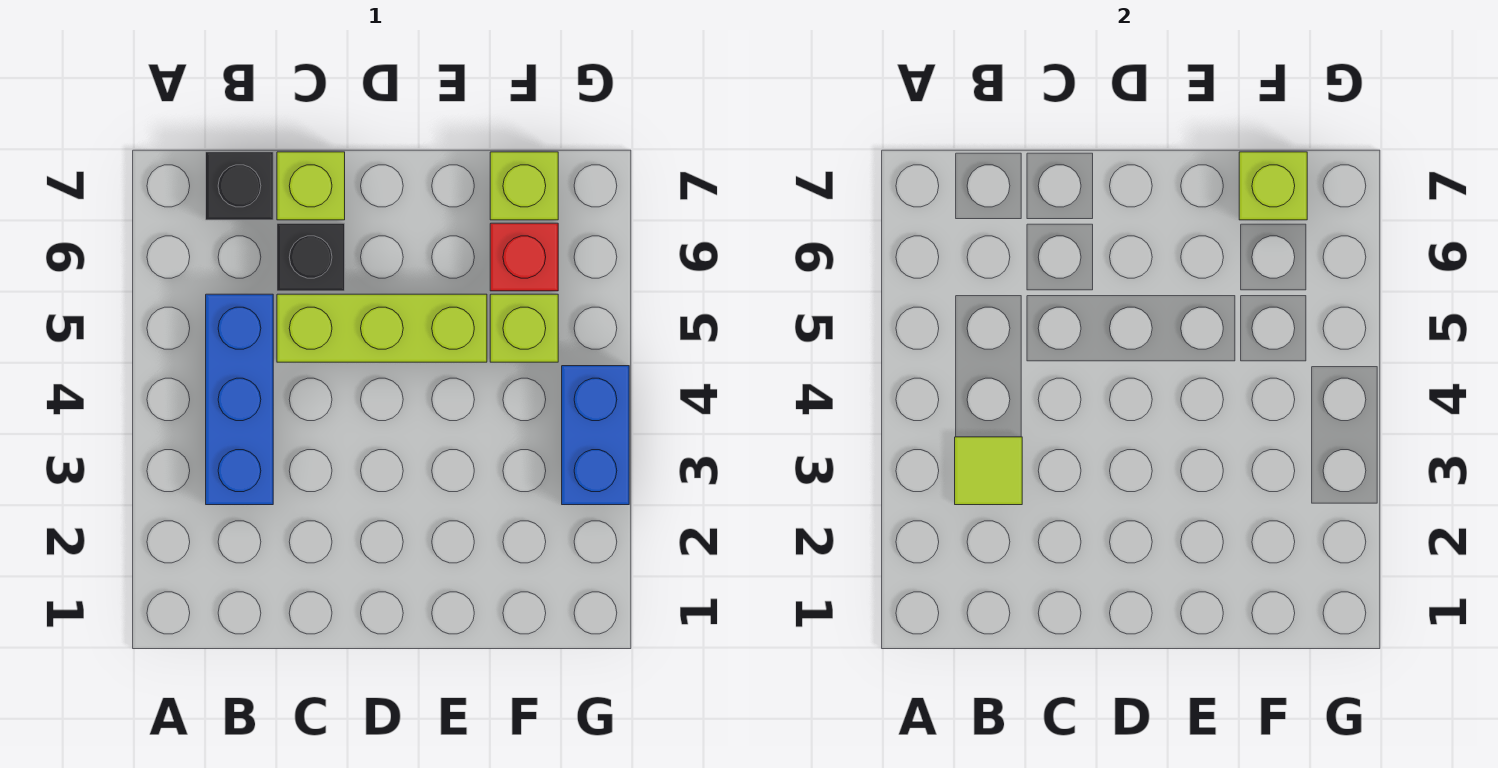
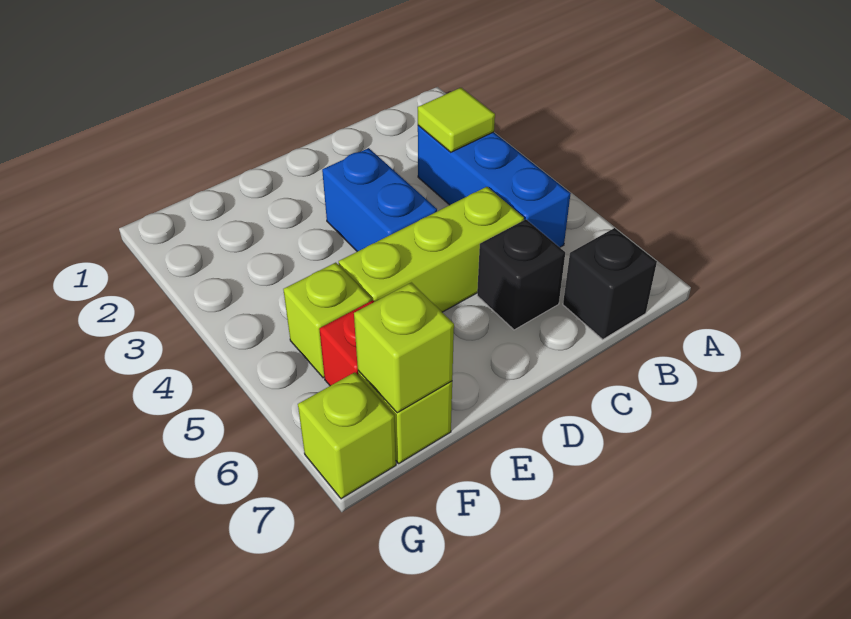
lime brick C7 level 1 -> lime brick G7 level 1
blue brick G3:G4 level 1 -> blue brick D3:D4 level 1

